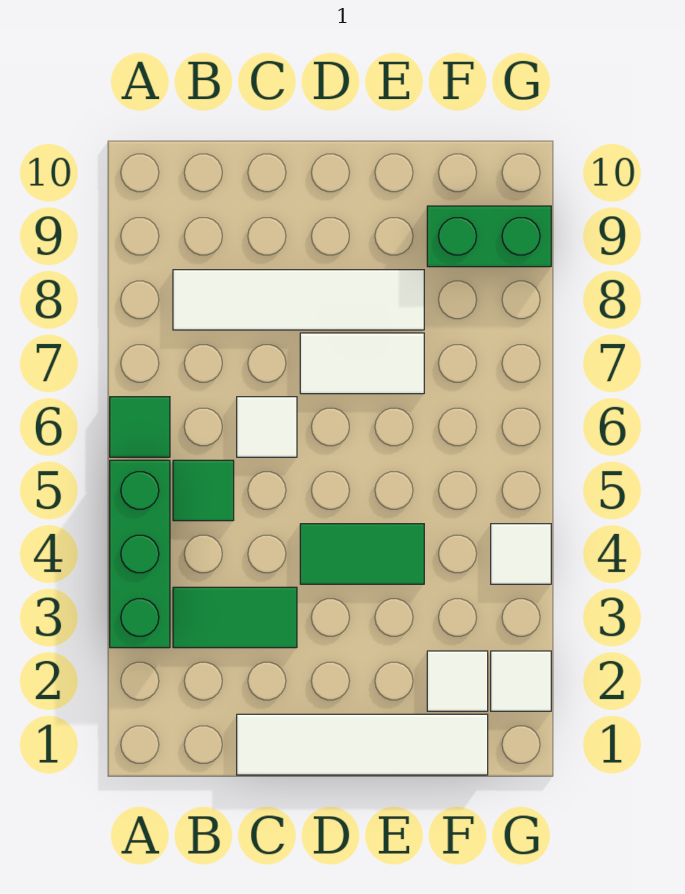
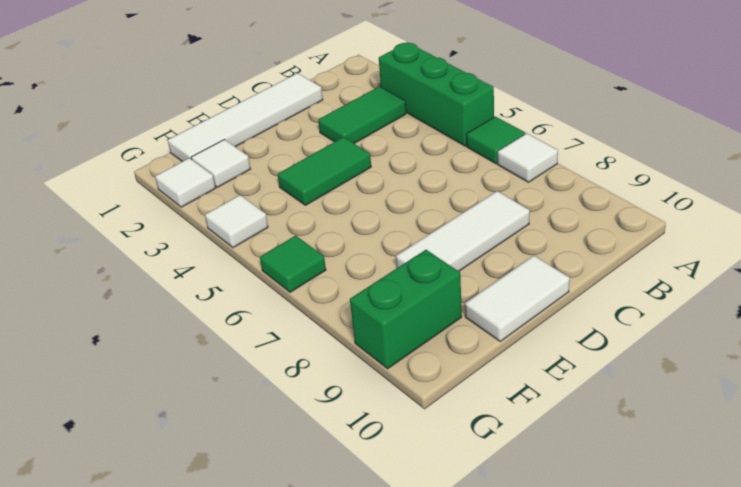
green tile B5 level 1 -> green tile G6 level 1
white tile B8:E8 level 1 -> white tile C8:E8 level 1
white tile C6 level 1 -> white tile A7 level 1
white tile D7:E7 level 1 -> white tile D10:E10 level 1

